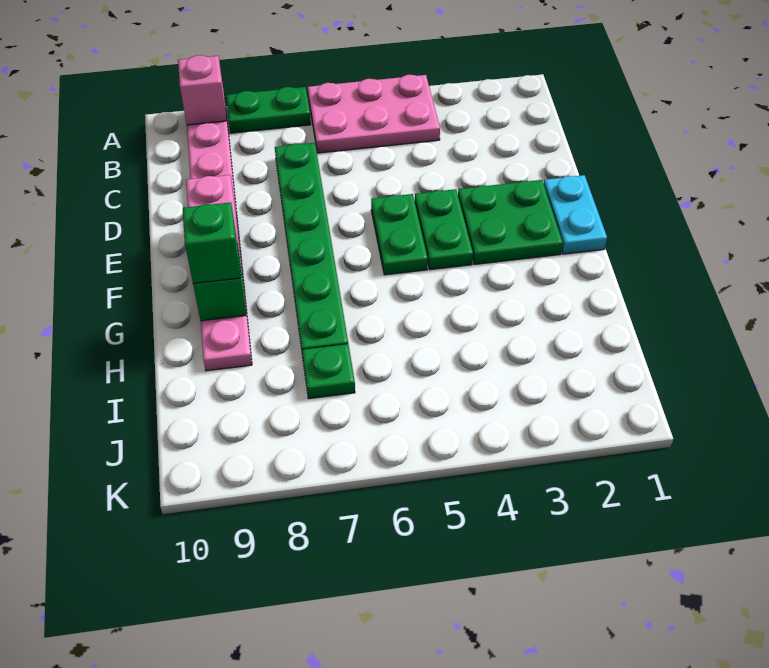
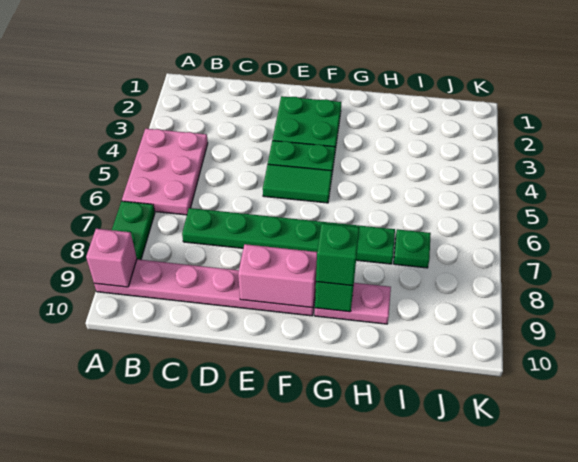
cyan plate E1:F1 level 1 -> none
green plate E5:F5 level 1 -> green tile E5:F5 level 1

